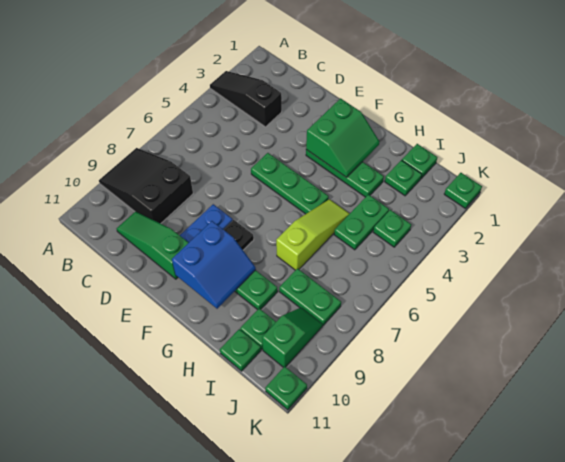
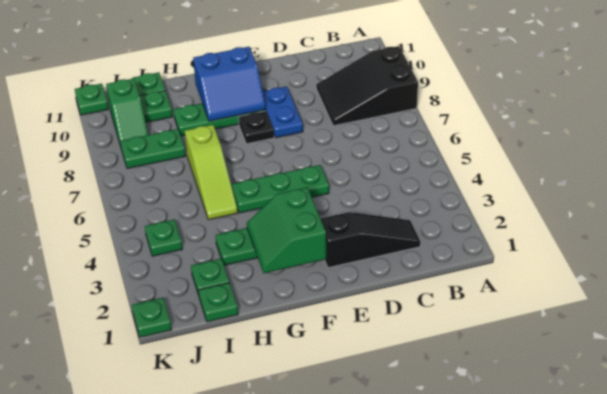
black slope A3:C3 level 1 top C -> black slope C2:E2 level 1 top E
black slope A8:C9 level 1 top C -> black slope A8:C9 level 1 top A
green slope C10:E10 level 1 top E -> none
blue slope F9:G10 level 2 top F -> blue slope F9:G10 level 2 top 10
green plate I4:I5 level 1 -> none

